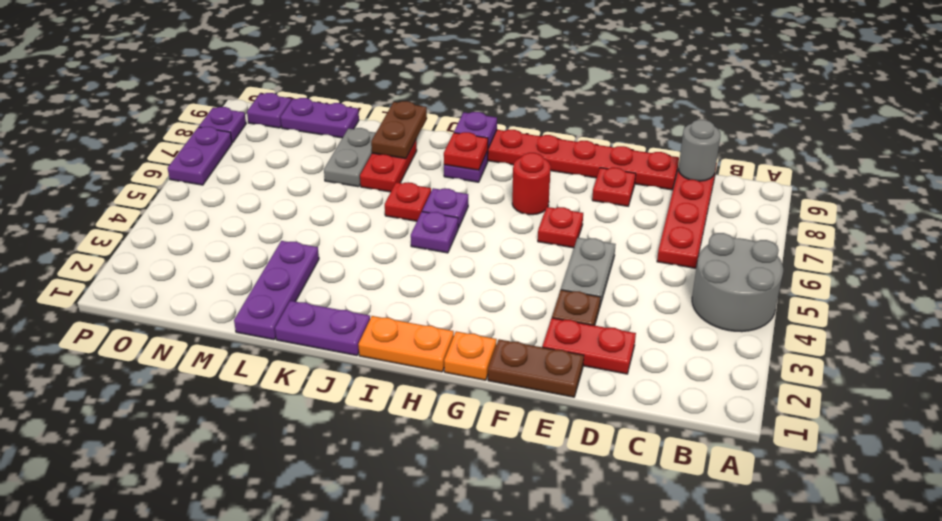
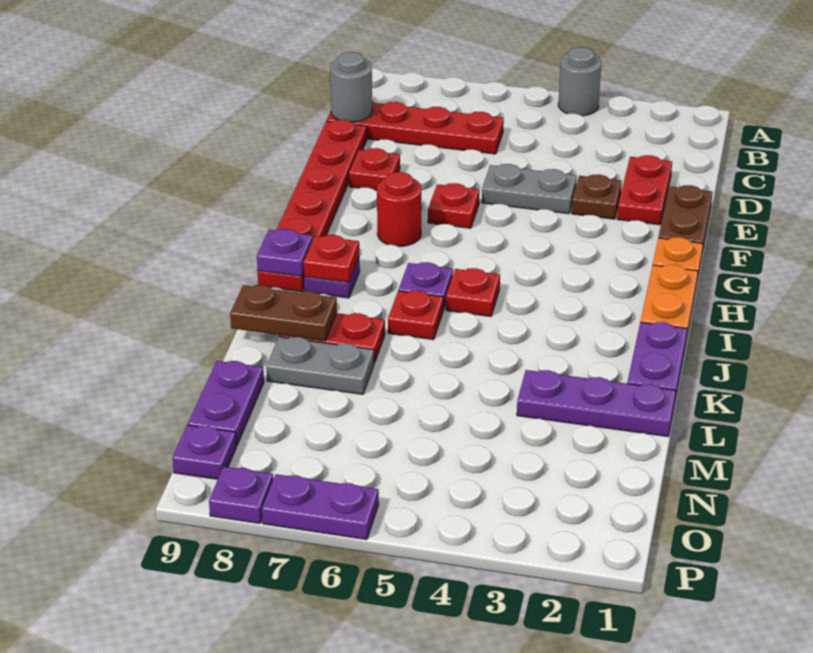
grey round brick A4:B5 level 1 -> grey round brick A4 level 1
purple plate I5 level 1 -> red plate I5 level 1

